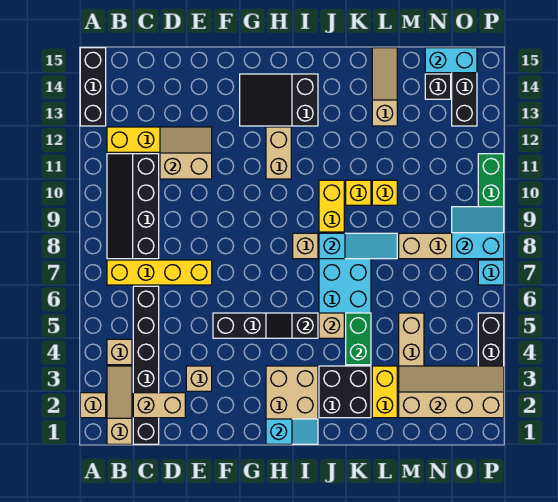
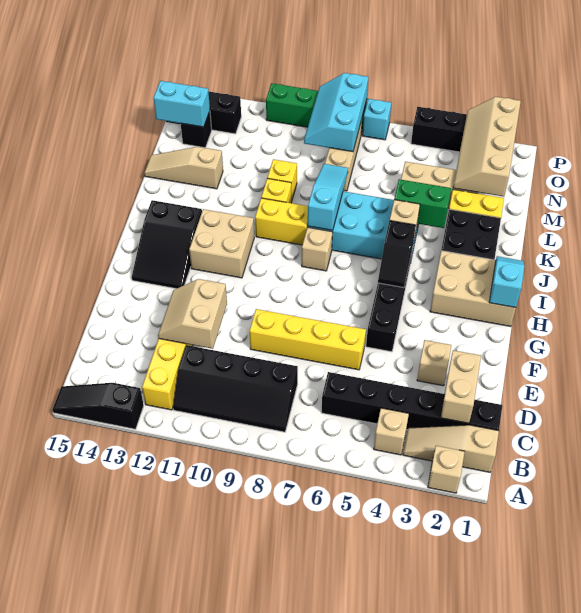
black brick A13:A15 level 1 -> black slope A13:A15 level 1 top 13
yellow brick B7:E7 level 1 -> yellow brick E6:E9 level 1
tan brick H11:H12 level 1 -> tan brick H11:I12 level 1
cyan brick N15:O15 level 2 -> cyan brick N14:N15 level 2
cyan slope O8:P9 level 2 top 8 -> cyan slope N8:P9 level 2 top 8

